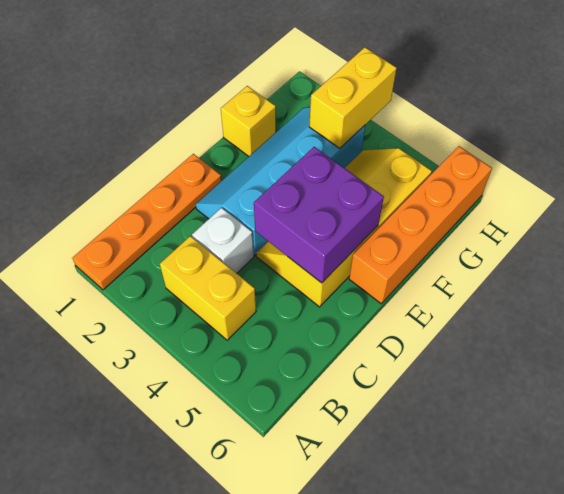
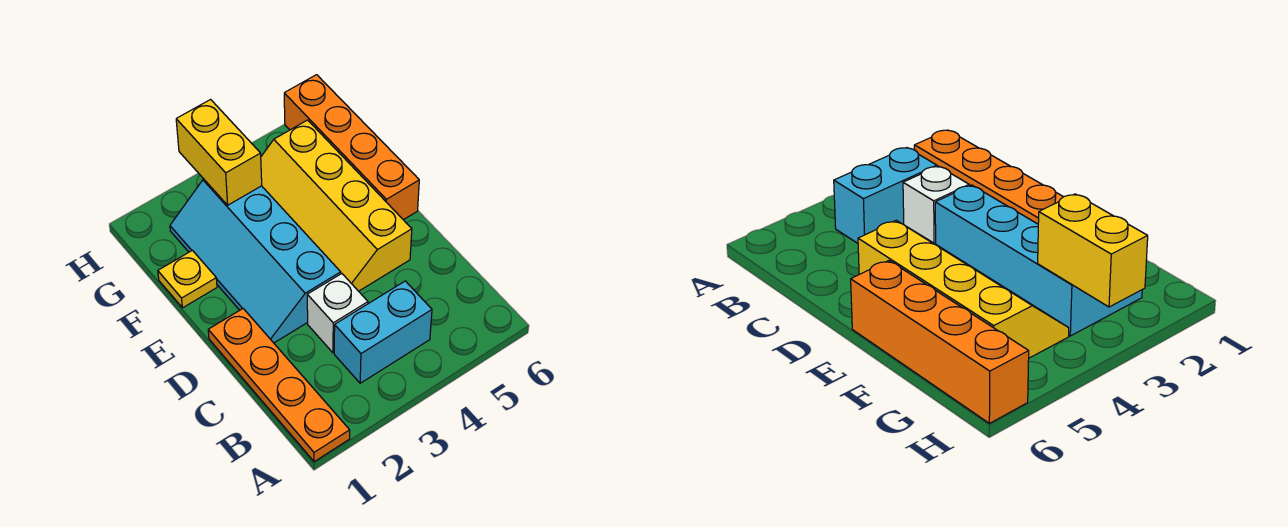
yellow brick B3:B4 level 1 -> cyan brick B3:B4 level 1
purple brick D4:E5 level 2 -> none
yellow brick F1 level 1 -> yellow plate F1 level 1

